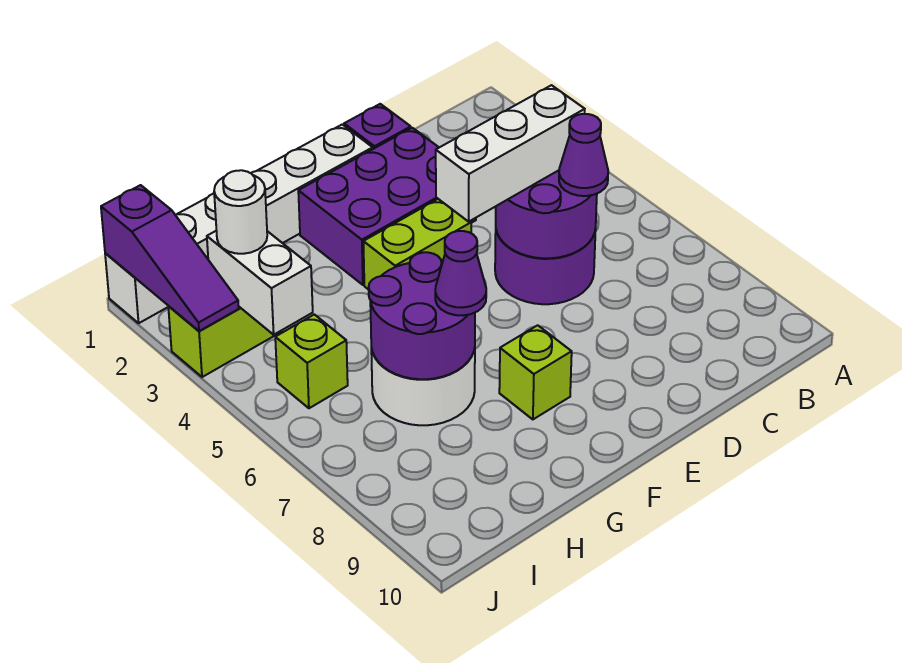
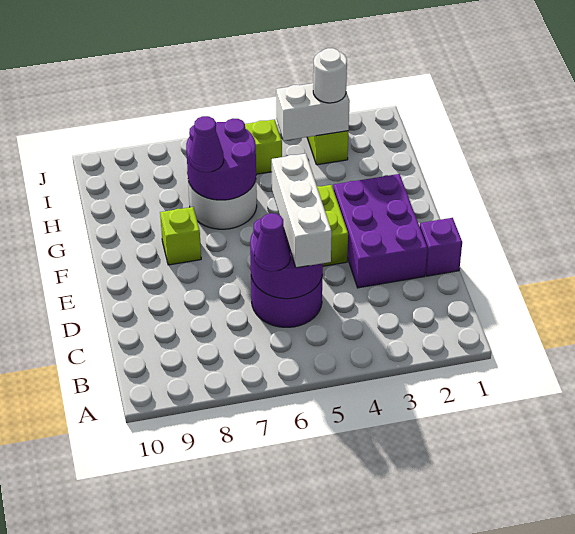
white brick E1:J1 level 1 -> none
purple slope J1:J3 level 2 top 1 -> none

